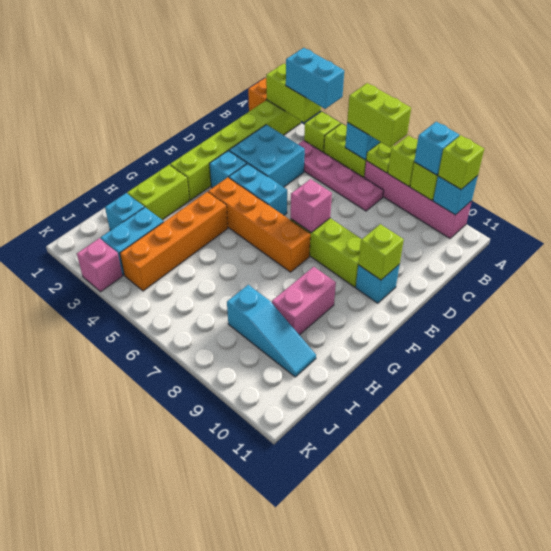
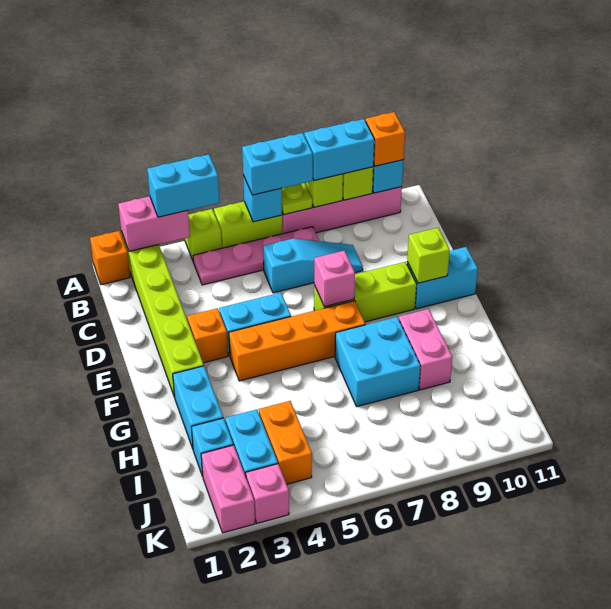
lime brick A2:A3 level 2 -> pink brick A2:A3 level 2
lime brick A6:A7 level 3 -> cyan brick A6:A7 level 3
cyan brick A9 level 3 -> cyan brick A8:A9 level 3
lime brick A10 level 3 -> orange brick A10 level 3
cyan brick C3:D4 level 1 -> cyan brick G7:H8 level 1
cyan brick E3 level 1 -> orange brick E3 level 1
cyan brick E10 level 1 -> cyan brick E10:E11 level 1
lime brick G2:H2 level 1 -> cyan brick G2:H2 level 1
orange brick G4:J4 level 1 -> orange brick I4:J4 level 1
cyan slope I8:I10 level 1 top 8 -> cyan slope C6:C8 level 1 top 6
none -> pink brick J2:K2 level 1

